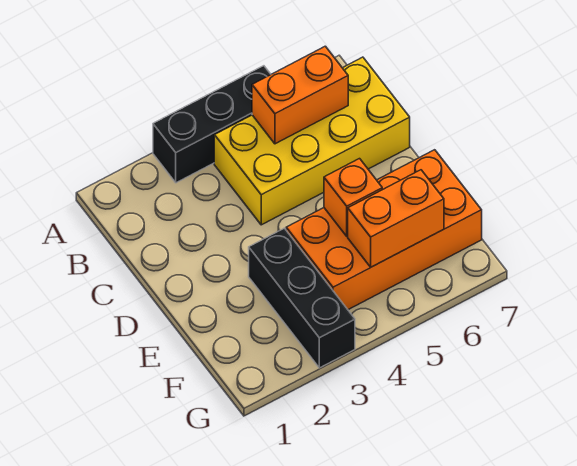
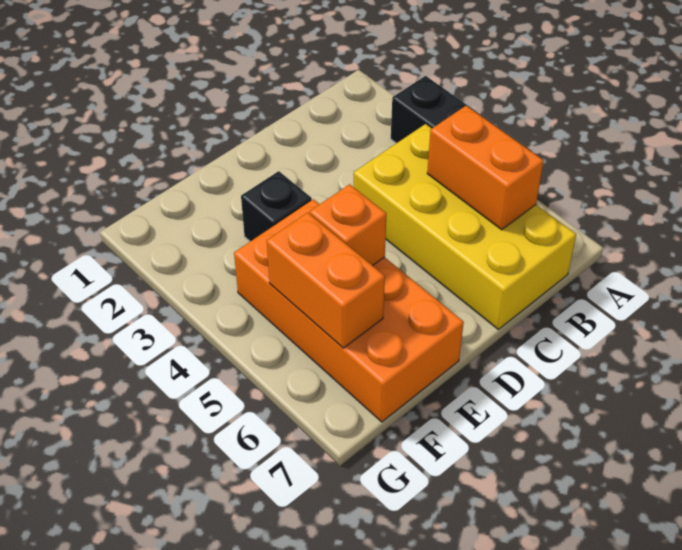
black brick E3:G3 level 1 -> black brick E3 level 1

